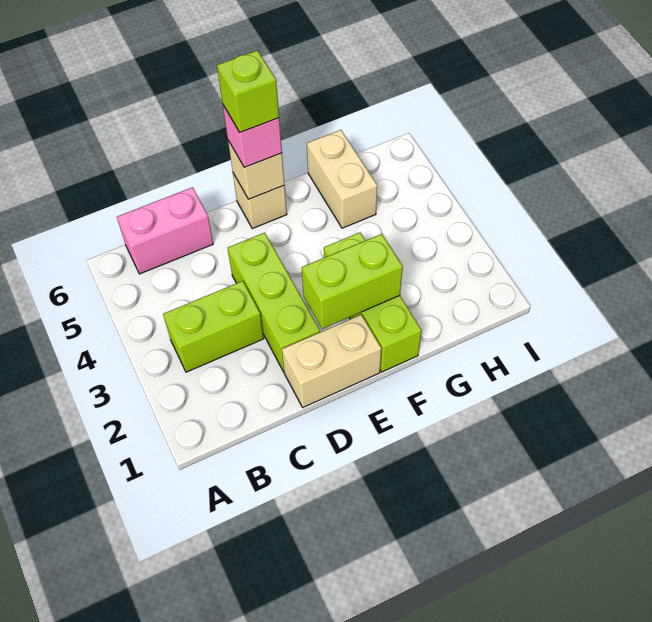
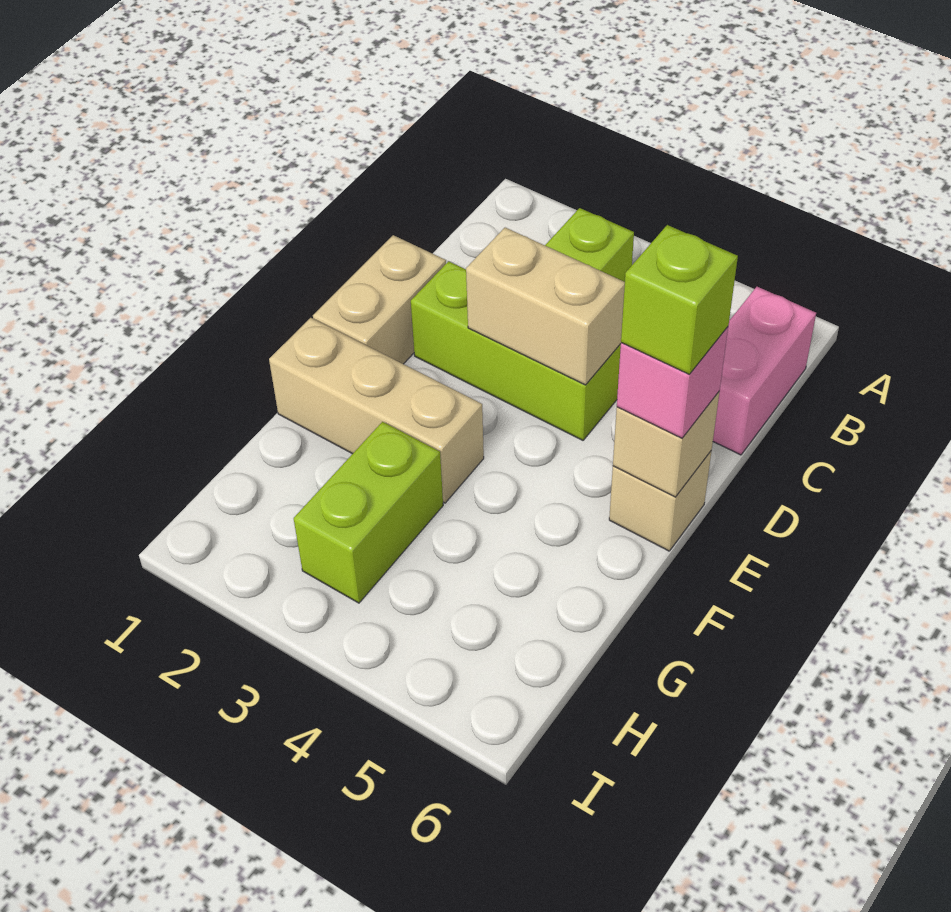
lime brick E2:F2 level 2 -> lime brick G3:H3 level 1
lime brick F1:F3 level 1 -> tan brick F1:F3 level 1
tan brick G5:G6 level 1 -> tan brick D3:D4 level 2

